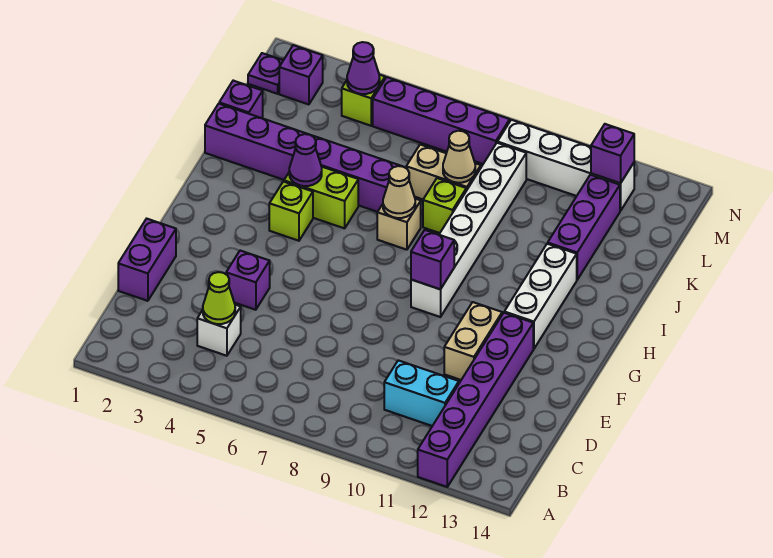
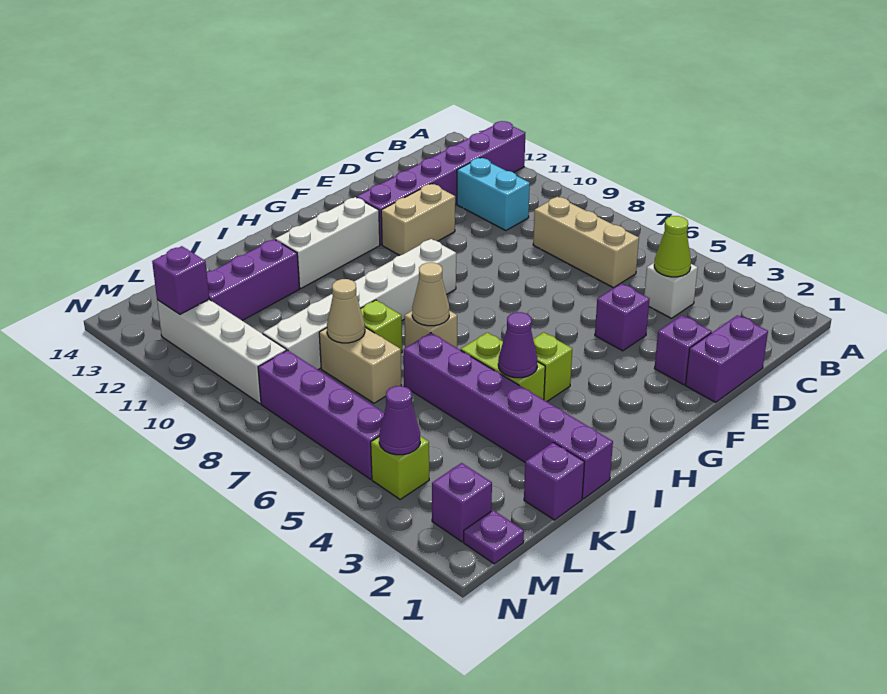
none -> tan brick C6:C8 level 1
purple brick G9 level 2 -> purple brick E2 level 1

